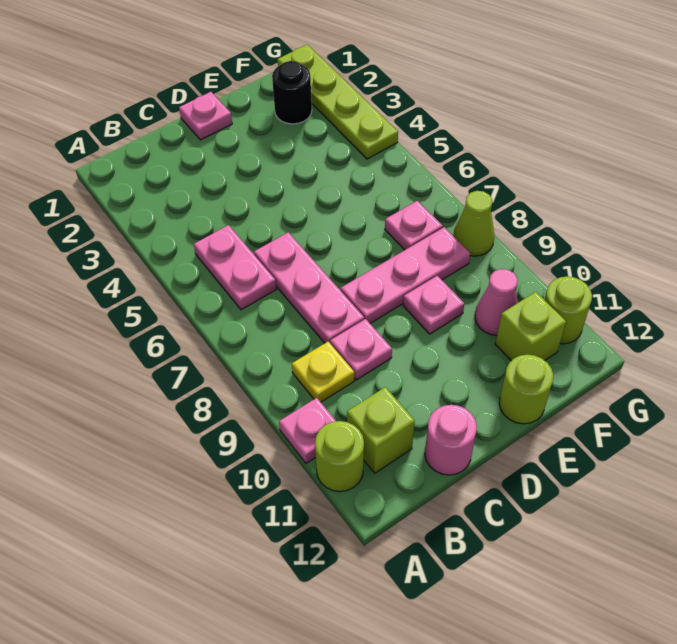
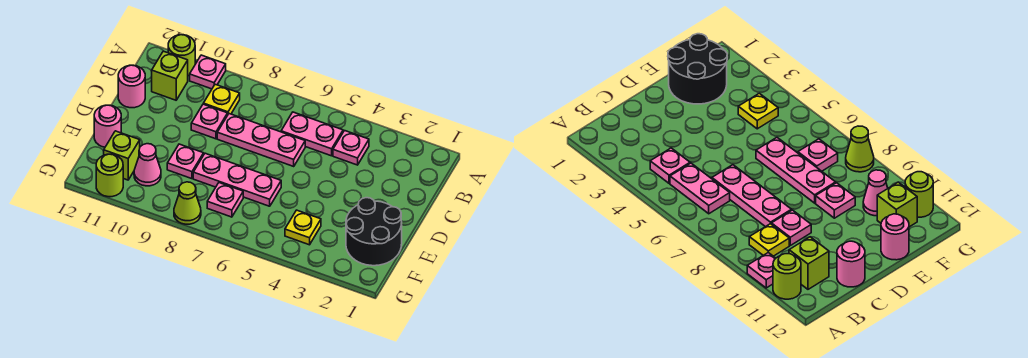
pink plate D1 level 1 -> pink plate B4 level 1
pink plate D8:F8 level 1 -> pink plate E6:E8 level 1
lime round brick E12 level 1 -> pink round brick E12 level 1
black round brick F2 level 1 -> black round brick E1:F2 level 1
none -> yellow plate F4 level 1
lime plate G1:G4 level 1 -> none

